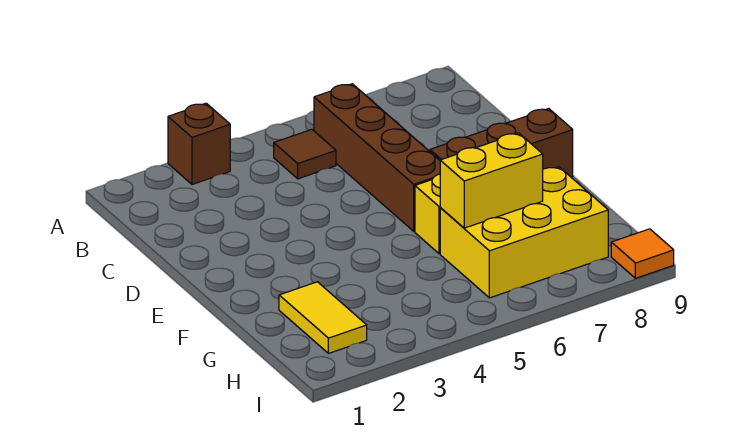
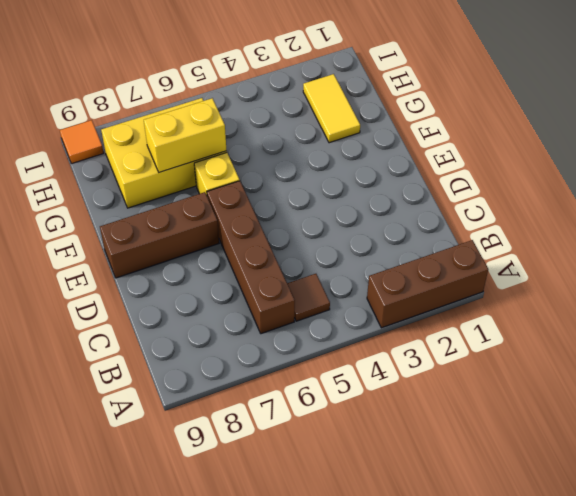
brown brick A3 level 1 -> brown brick A1:A3 level 1

